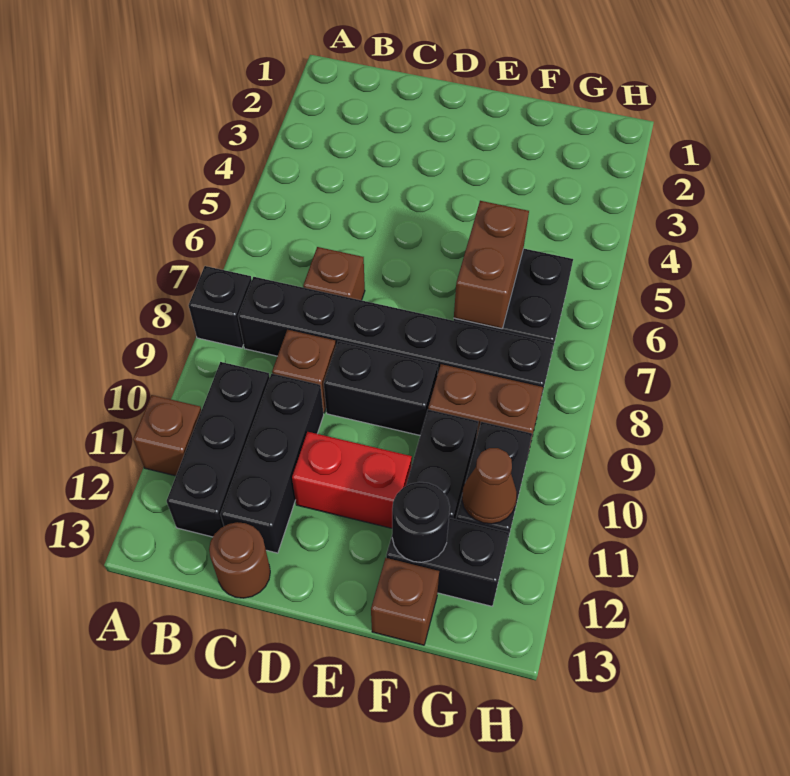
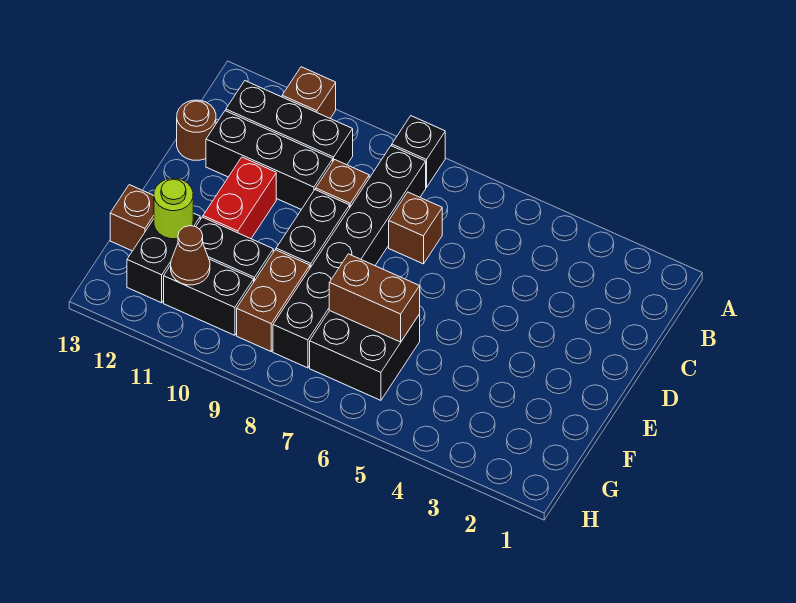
black round brick F12 level 2 -> lime round brick F12 level 2

